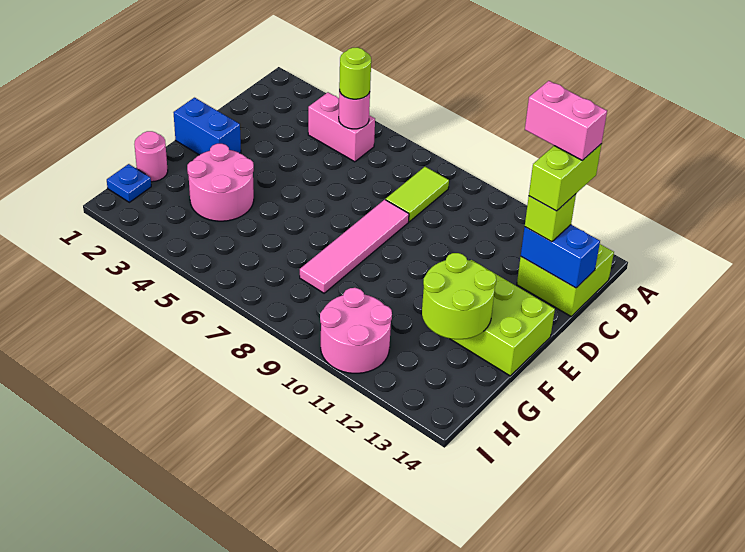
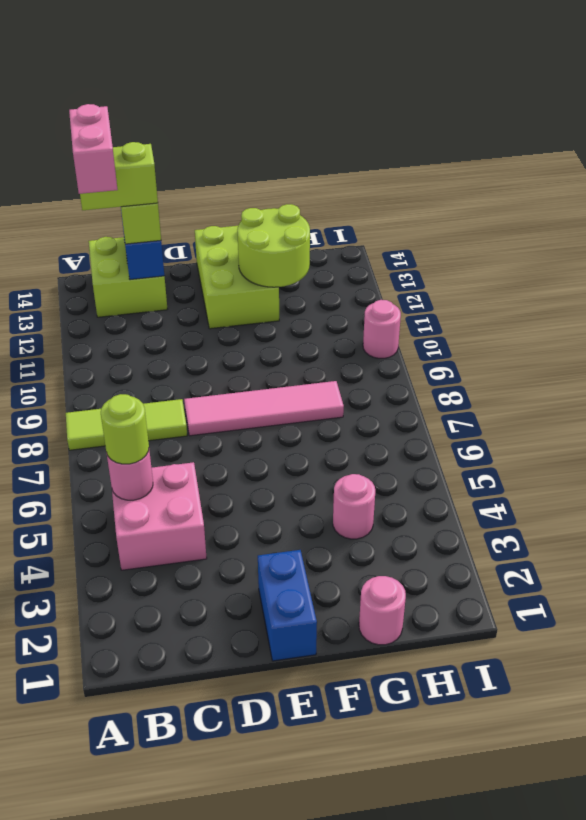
pink brick B4:B5 level 1 -> pink brick B4:C5 level 1
lime tile B8:C8 level 1 -> lime tile A8:C8 level 1
pink round brick F3:G4 level 1 -> pink round brick G4 level 1
blue plate H1 level 1 -> none
pink round brick H10:I11 level 1 -> pink round brick I10 level 1

